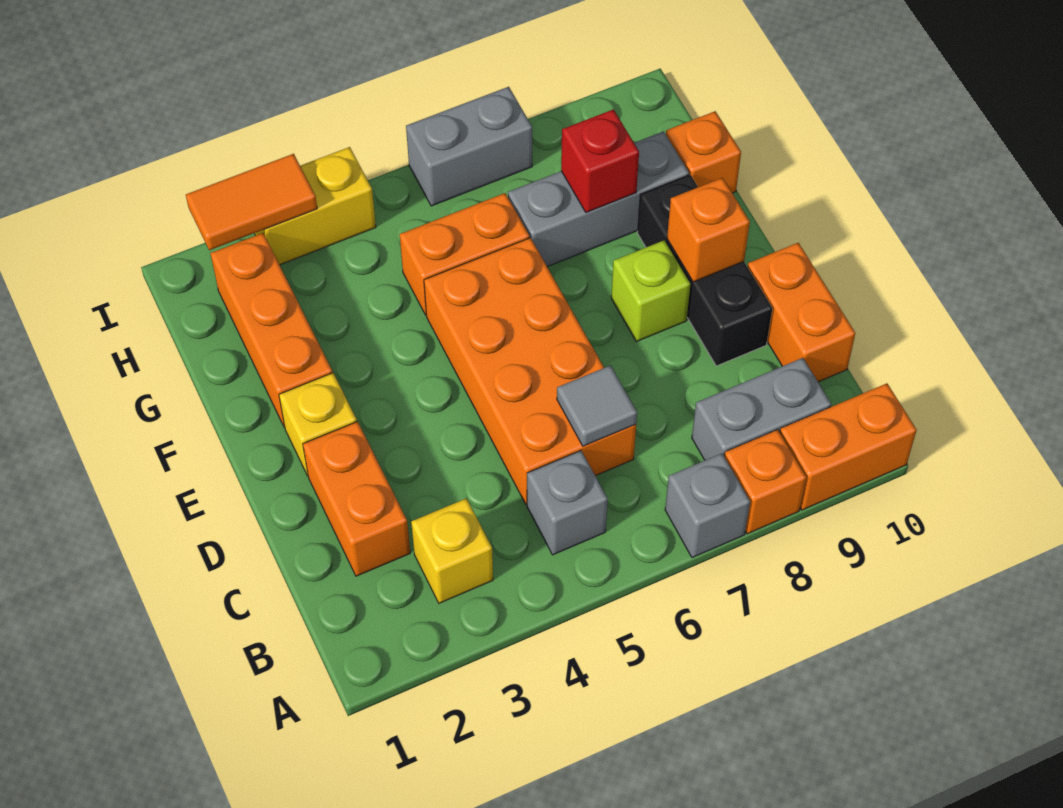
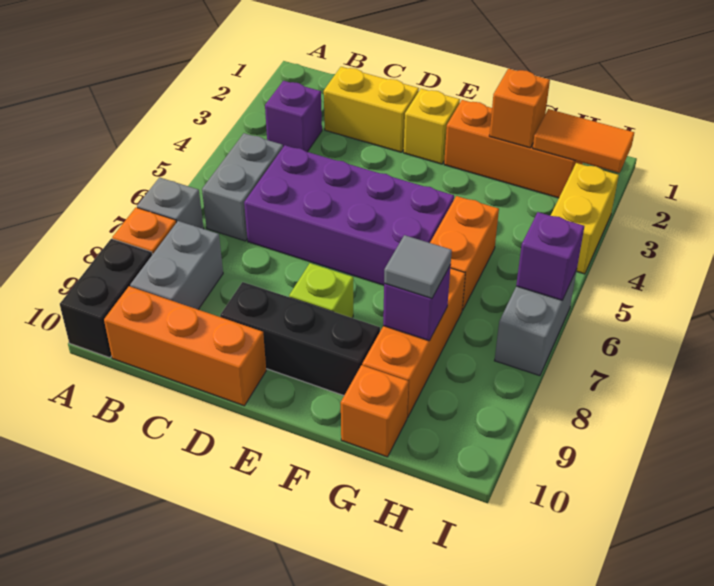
orange brick A9:A10 level 1 -> black brick A9:A10 level 1
yellow brick B3 level 1 -> purple brick B3 level 1
grey brick B5 level 1 -> grey brick B5:B6 level 1
orange brick C2:D2 level 1 -> yellow brick C2:D2 level 1
orange brick C5:F6 level 1 -> purple brick C5:F6 level 1
grey tile C6 level 2 -> grey tile G8 level 3
orange brick C10:D10 level 1 -> orange brick B10:D10 level 1
orange brick E9 level 2 -> orange brick G2 level 2
grey brick G7:G9 level 1 -> orange brick G7:G9 level 1
red brick G8 level 2 -> purple brick G8 level 2
orange tile I2:I3 level 2 -> orange tile H2:I2 level 2
none -> purple brick I6 level 2

